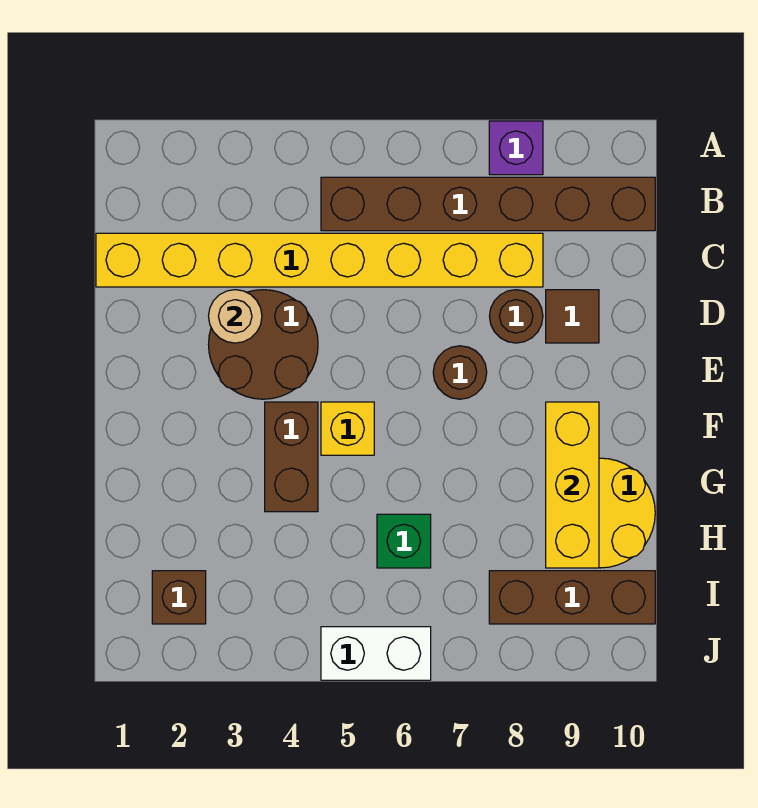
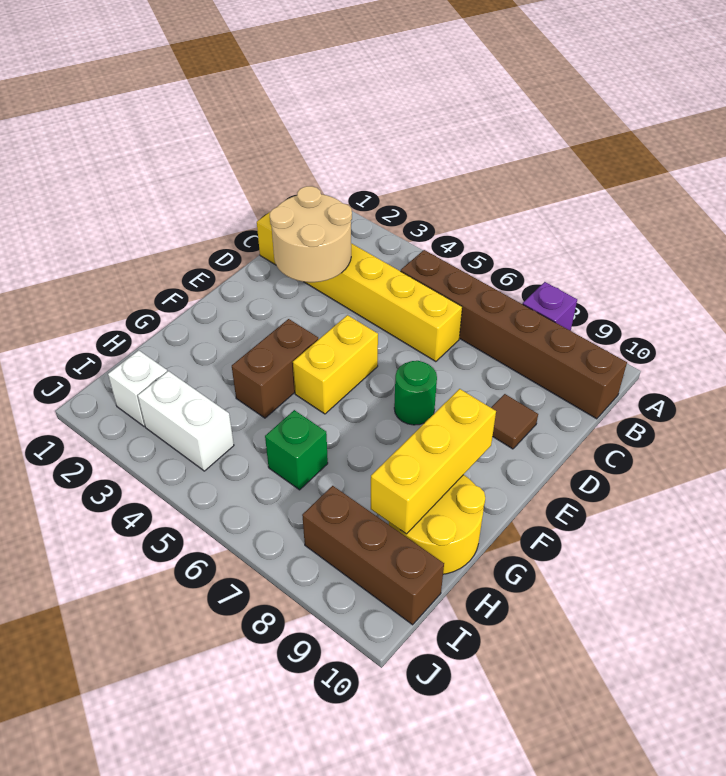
yellow brick C1:C8 level 1 -> yellow brick C1:C6 level 1
brown round brick D3:E4 level 1 -> none
tan round brick D3 level 2 -> tan round brick C2:D3 level 2
brown round brick D8 level 1 -> none
brown round brick E7 level 1 -> green round brick E7 level 1
yellow brick F5 level 1 -> yellow brick E5:F5 level 1
brown brick I2 level 1 -> white brick I2 level 1
white brick J5:J6 level 1 -> white brick I3:I4 level 1

